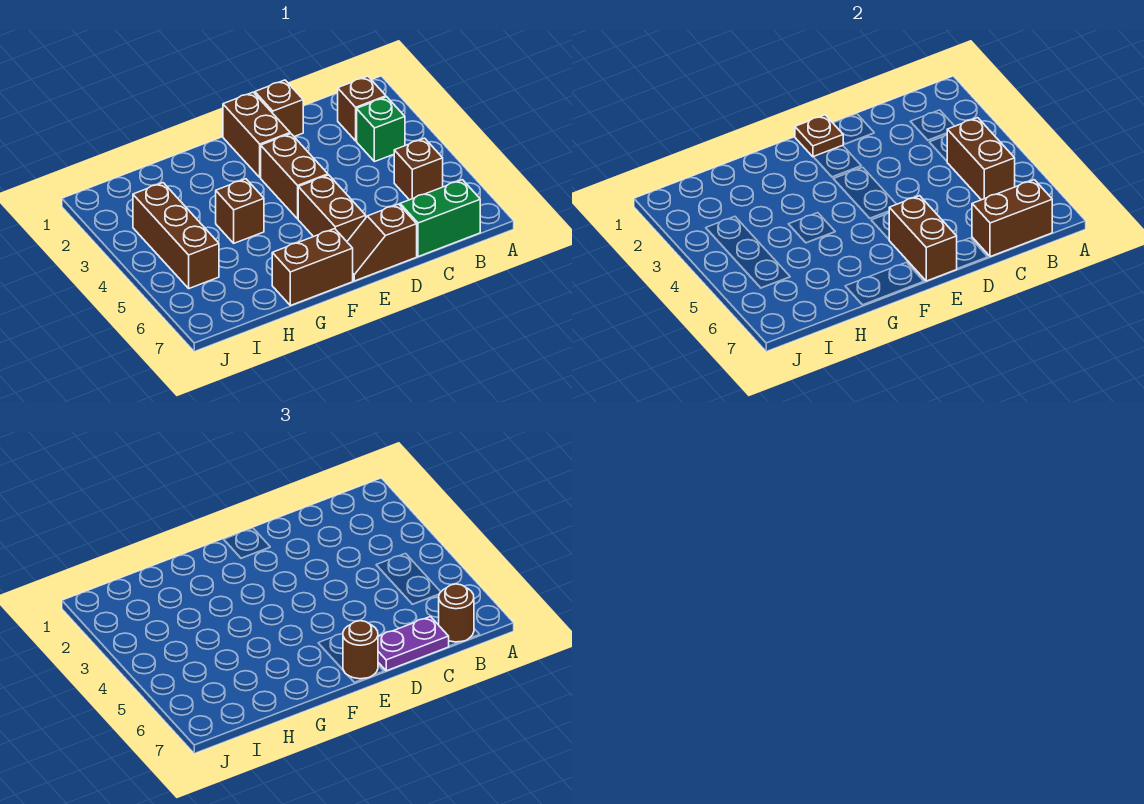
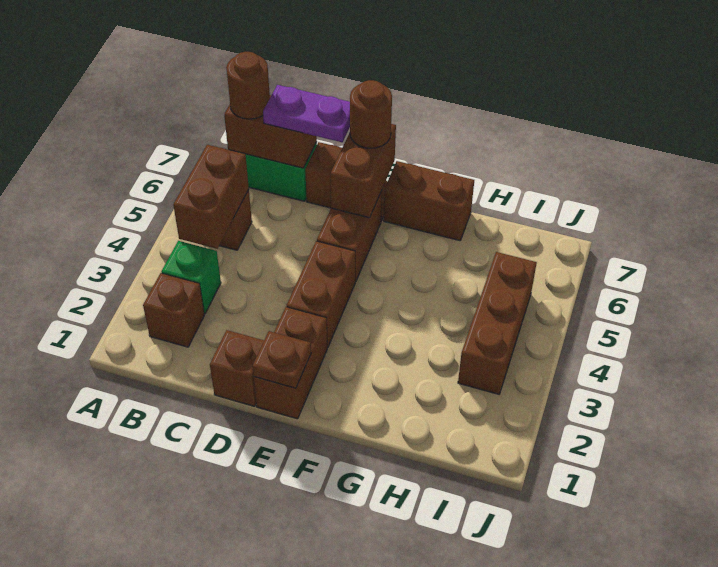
brown brick G4 level 1 -> none

